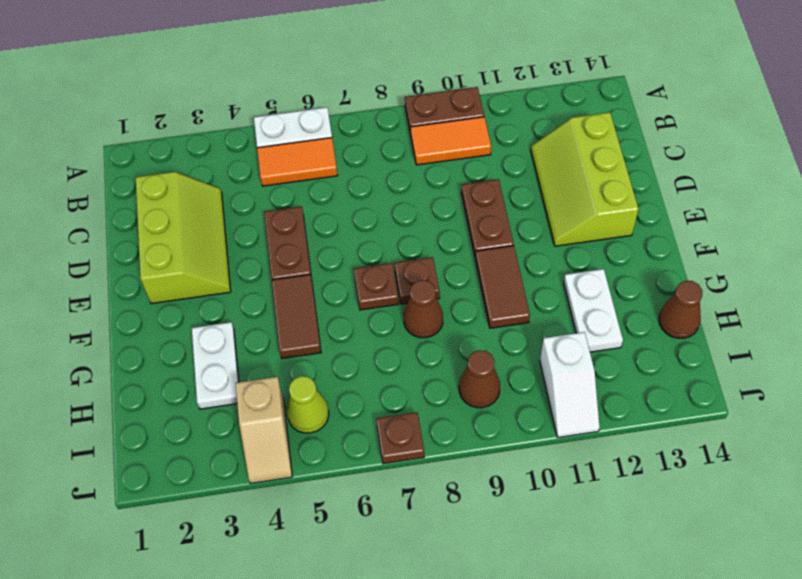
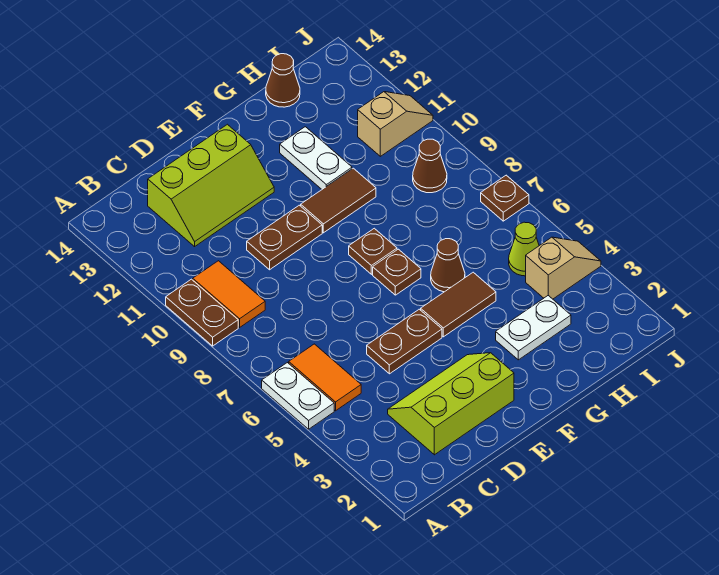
brown cone G8 level 1 -> brown cone G6 level 1
white plate G12:H12 level 1 -> white plate G11:G12 level 1
white slope I11:J11 level 1 top I -> tan slope I11:J11 level 1 top I

